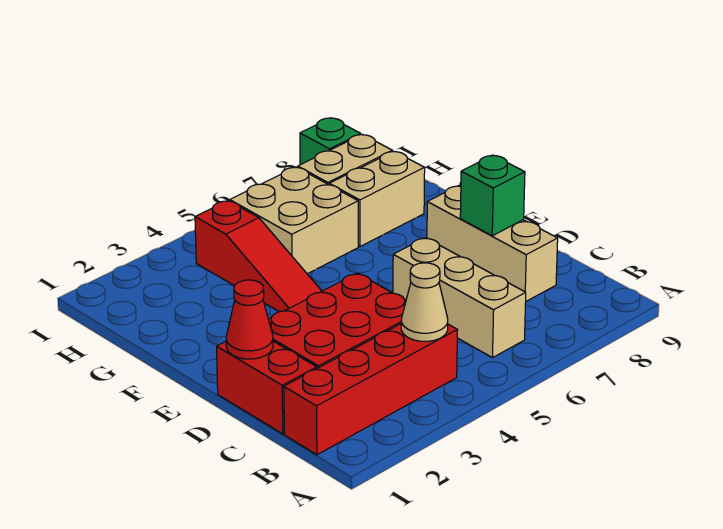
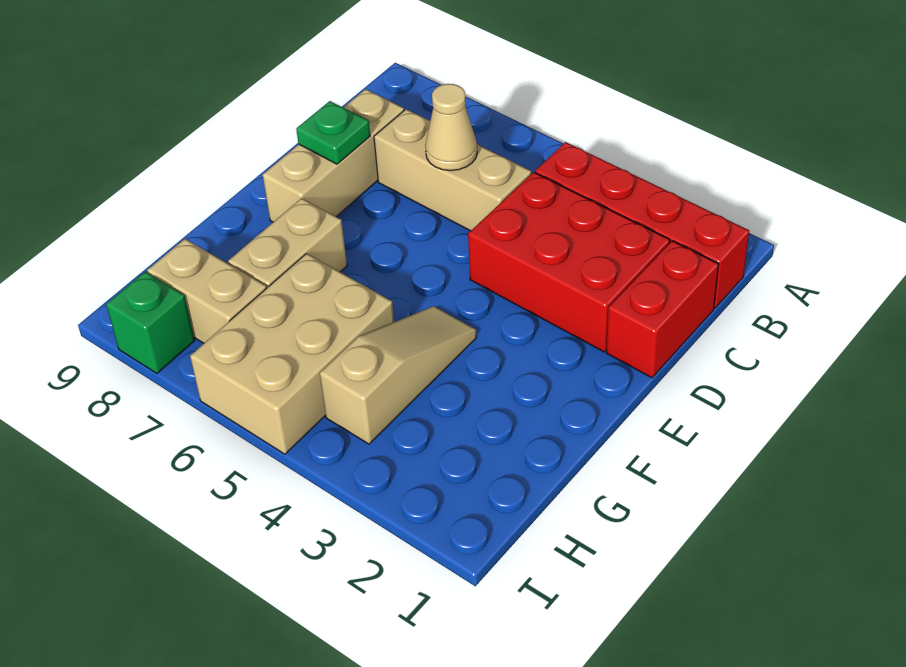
tan cone B4 level 2 -> tan cone C6 level 2
tan brick B6:D6 level 1 -> tan brick C5:C7 level 1
red cone D1 level 2 -> none
green brick D8 level 2 -> green plate D8 level 2
red slope F4:H4 level 1 top H -> tan slope F4:H4 level 1 top H
tan brick G5:H6 level 1 -> tan brick G5:I6 level 1
tan brick G7:G8 level 1 -> tan brick F7:G7 level 1

